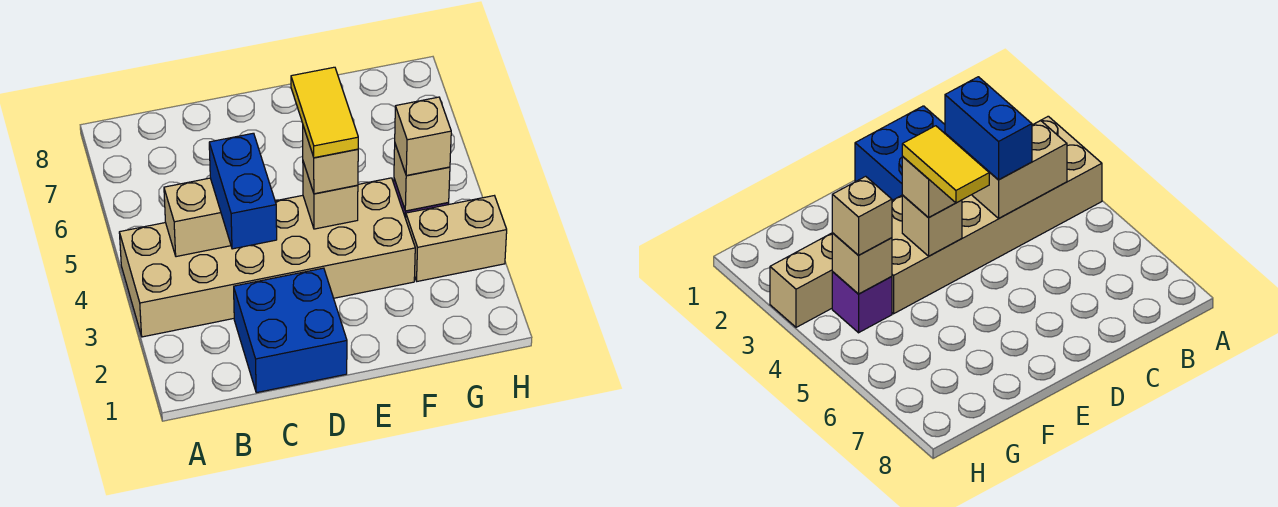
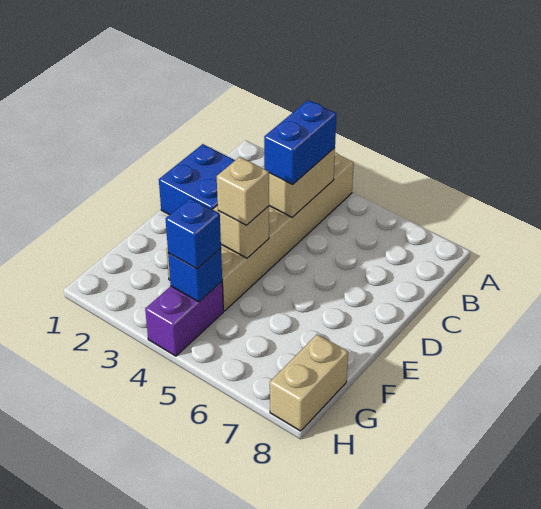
blue brick C3:C4 level 3 -> blue brick B4:C4 level 3
yellow tile E4:E5 level 4 -> none
tan brick G3:H3 level 1 -> tan brick G8:H8 level 1
purple brick G4 level 1 -> purple brick G4:H4 level 1
tan brick G4 level 2 -> blue brick G4 level 2
tan brick G4 level 3 -> blue brick G4 level 3

